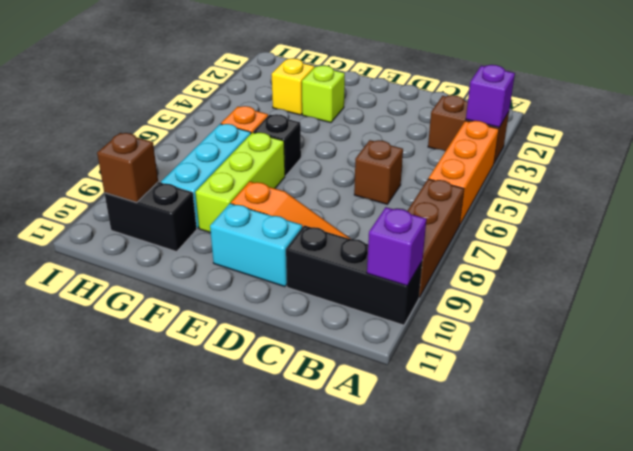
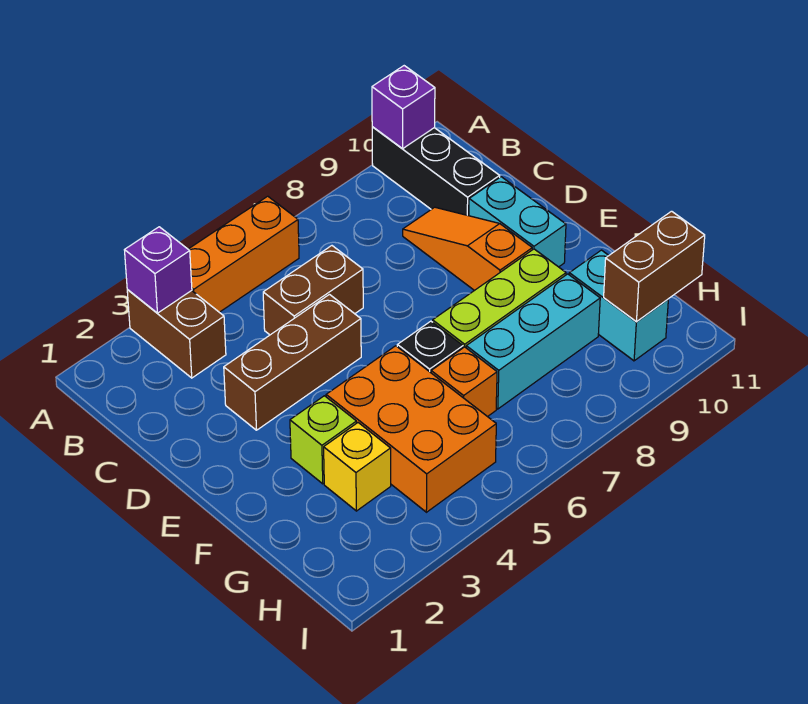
brown brick A7:A9 level 1 -> brown brick D3:D5 level 1
brown brick C6 level 1 -> brown brick C5:C6 level 1
none -> orange brick F4:H5 level 1
black brick G10:H10 level 1 -> cyan brick G10:H10 level 1
brown brick H10 level 2 -> brown brick H10:H11 level 2

